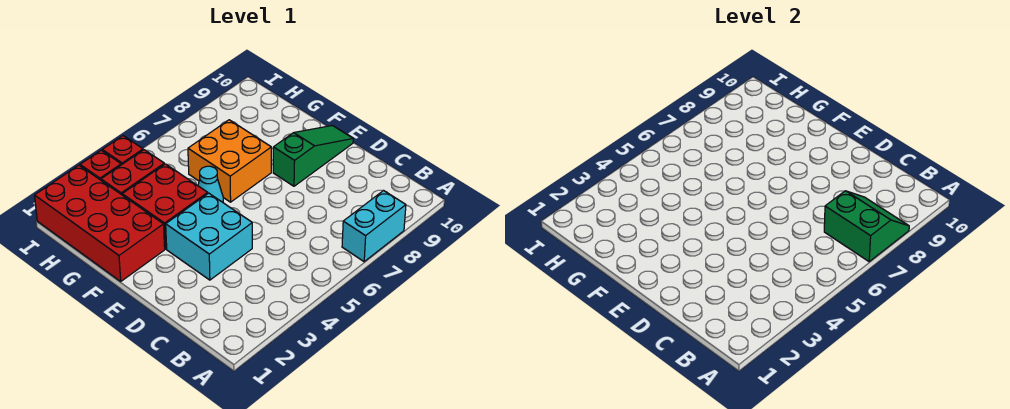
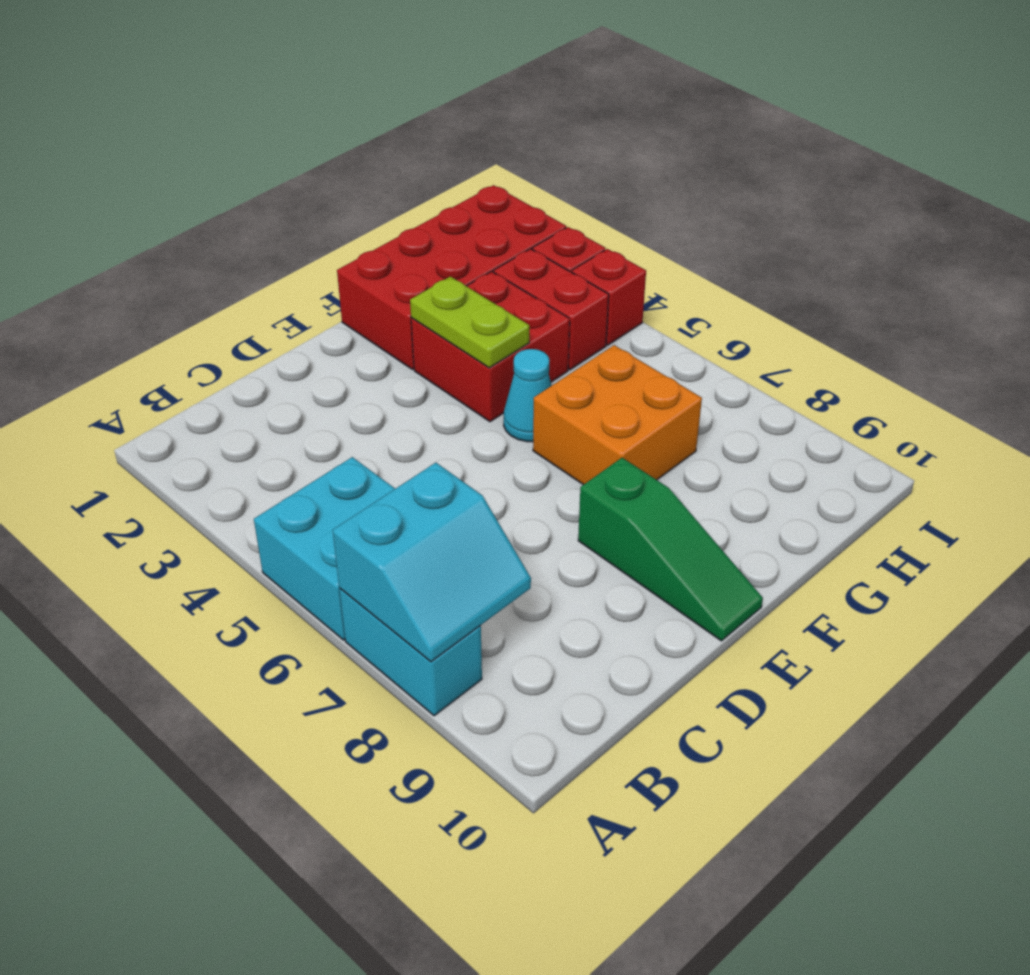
green slope A7:B8 level 2 top 7 -> cyan slope A7:B8 level 2 top 7
cyan brick D3:E4 level 1 -> cyan brick A5:B6 level 1
none -> lime plate F3:F4 level 2

